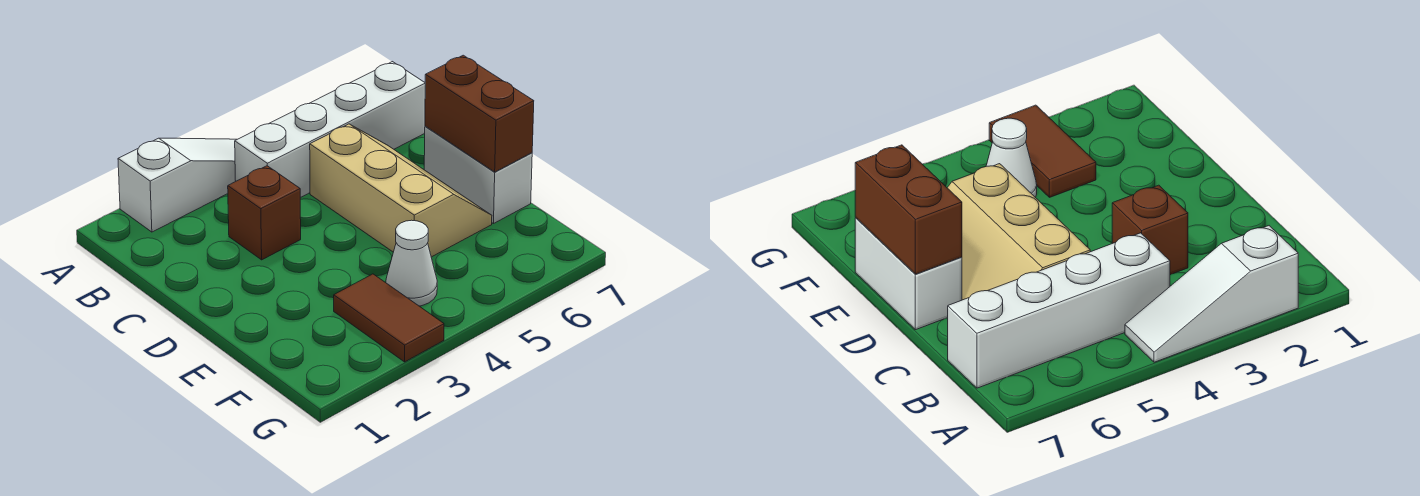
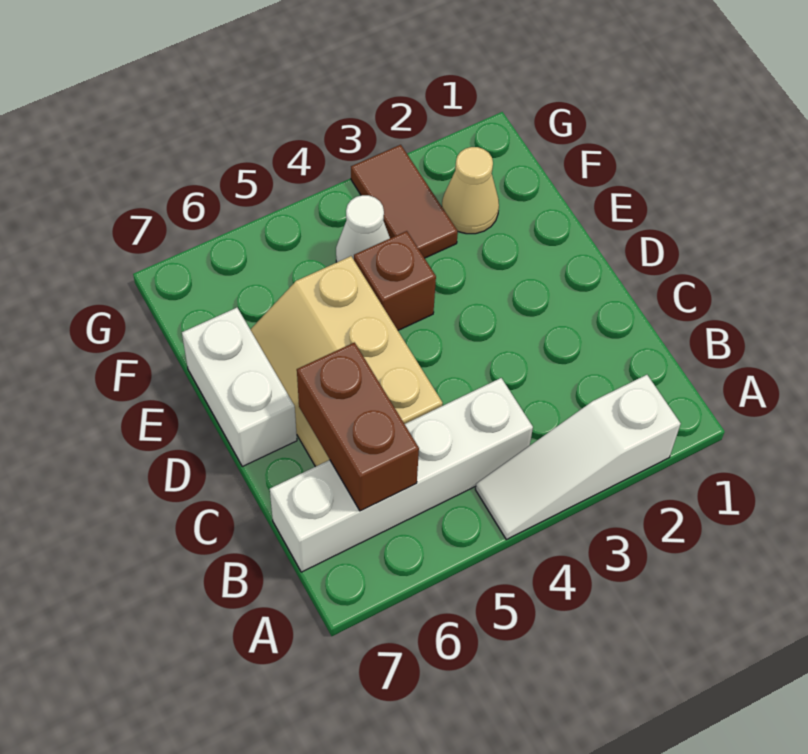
brown brick C3 level 1 -> brown brick E4 level 1
brown brick D7:E7 level 2 -> brown brick B6:C6 level 2
none -> tan cone F2 level 1

